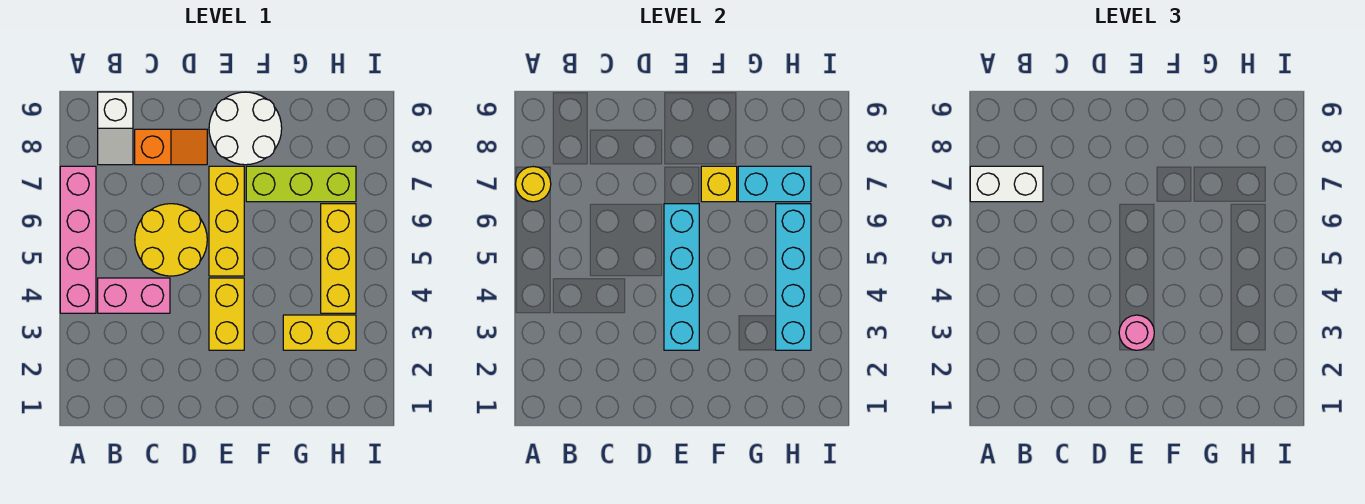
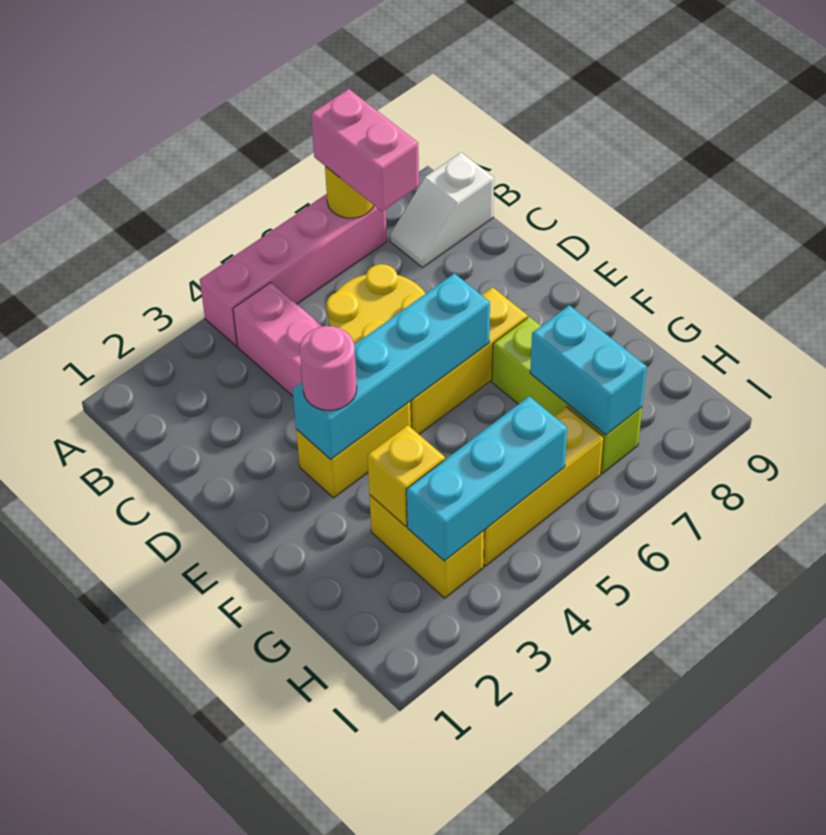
white brick A7:B7 level 3 -> pink brick A7:B7 level 3
orange slope C8:D8 level 1 top C -> none
white round brick E8:F9 level 1 -> none
yellow brick F7 level 2 -> yellow brick G3 level 2
cyan brick H3:H6 level 2 -> cyan brick H3:H5 level 2

